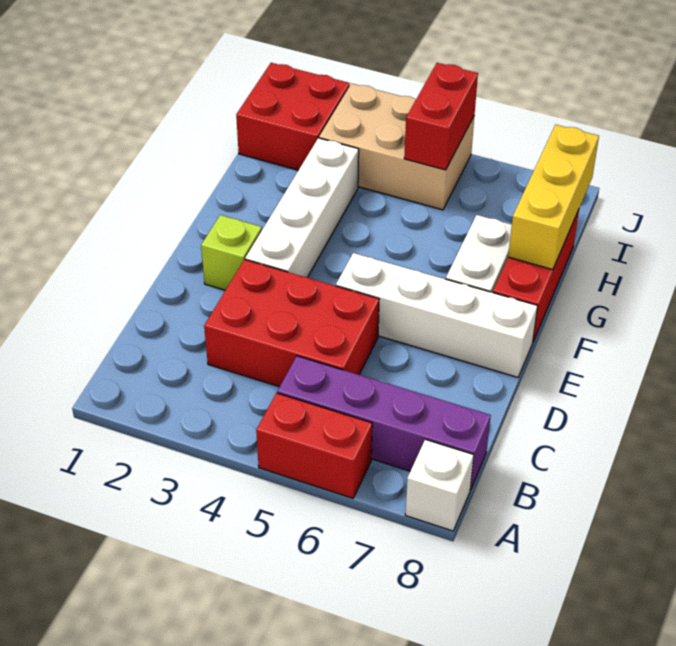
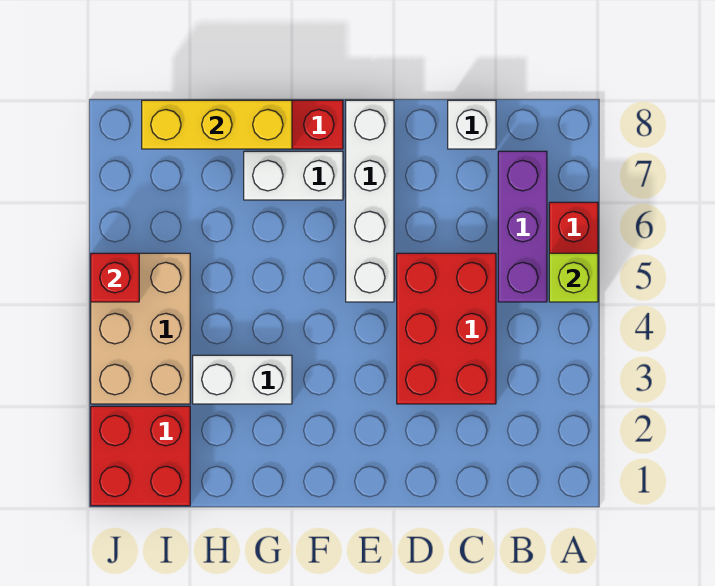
white brick A8 level 1 -> white brick C8 level 1
purple brick B5:B8 level 1 -> purple brick B5:B7 level 1
lime brick E2 level 1 -> lime brick A5 level 2
white brick E3:H3 level 1 -> white brick G3:H3 level 1
red brick I5:J5 level 2 -> red brick J5 level 2

